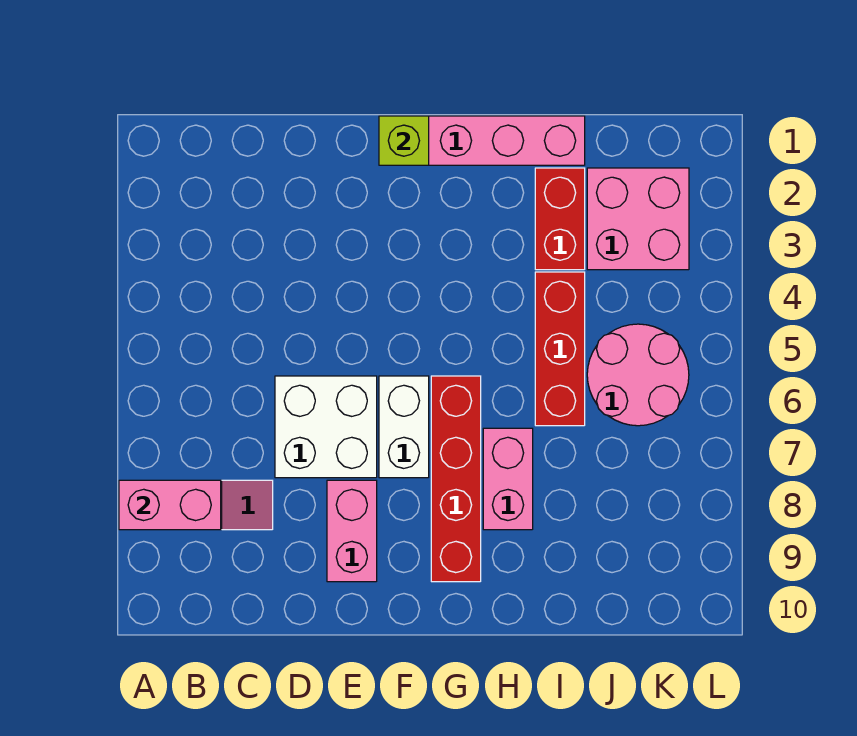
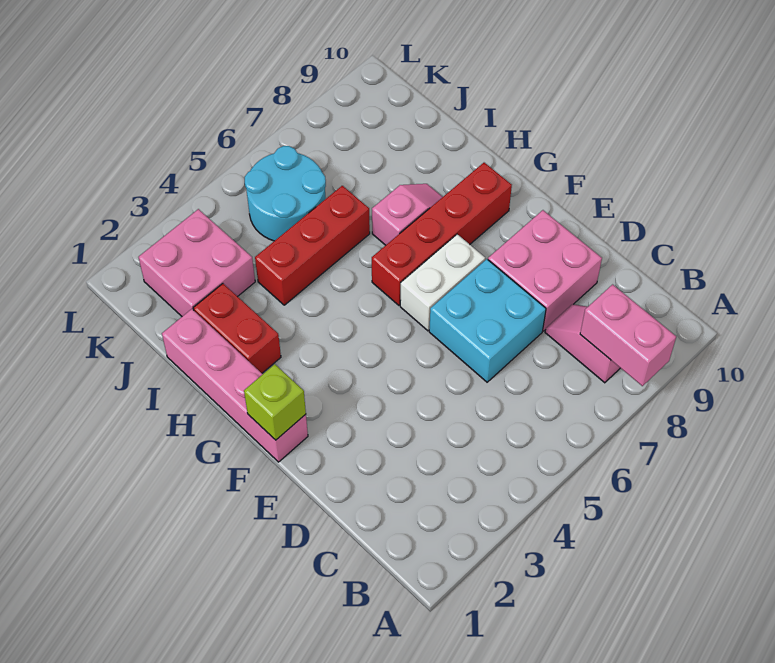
white brick D6:E7 level 1 -> cyan brick D6:E7 level 1
pink brick E8:E9 level 1 -> pink brick D8:E9 level 1
pink brick H7:H8 level 1 -> pink slope H7:H8 level 1 top 7
red brick I2:I3 level 1 -> red brick H2:I2 level 1
pink round brick J5:K6 level 1 -> cyan round brick J5:K6 level 1

